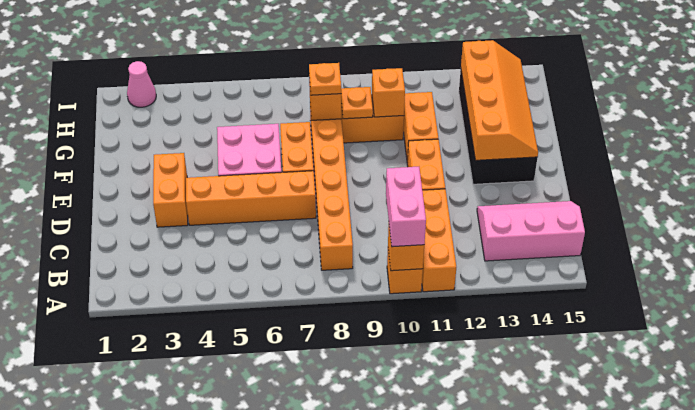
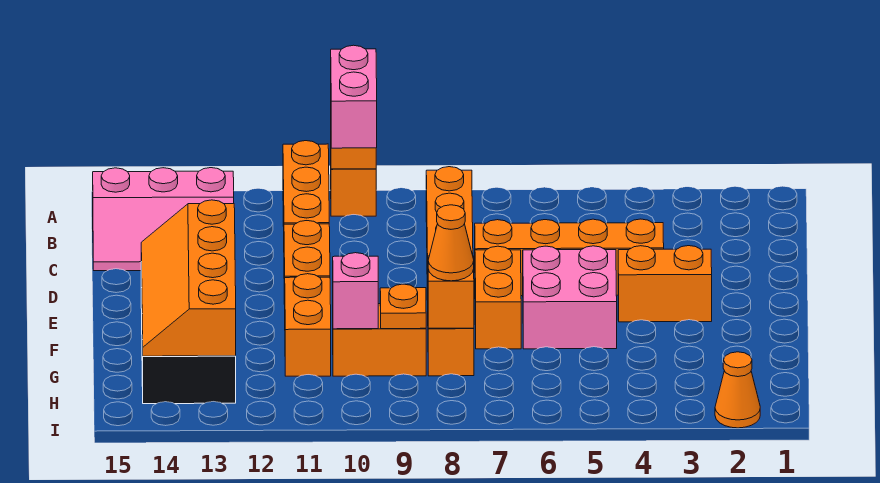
orange brick D3:E3 level 1 -> orange brick E3:E4 level 1
orange plate G8 level 3 -> orange cone G8 level 3
orange brick G10 level 2 -> pink brick G10 level 2
pink cone I2 level 1 -> orange cone I2 level 1

